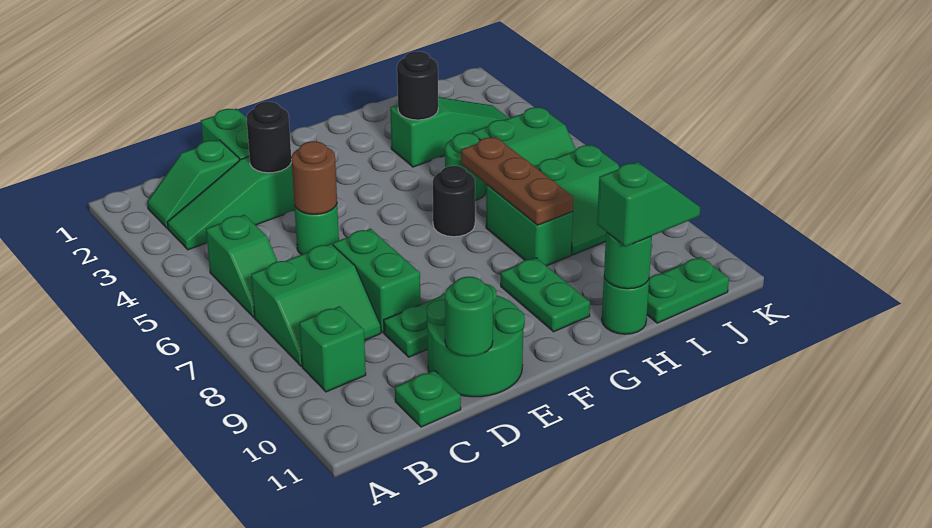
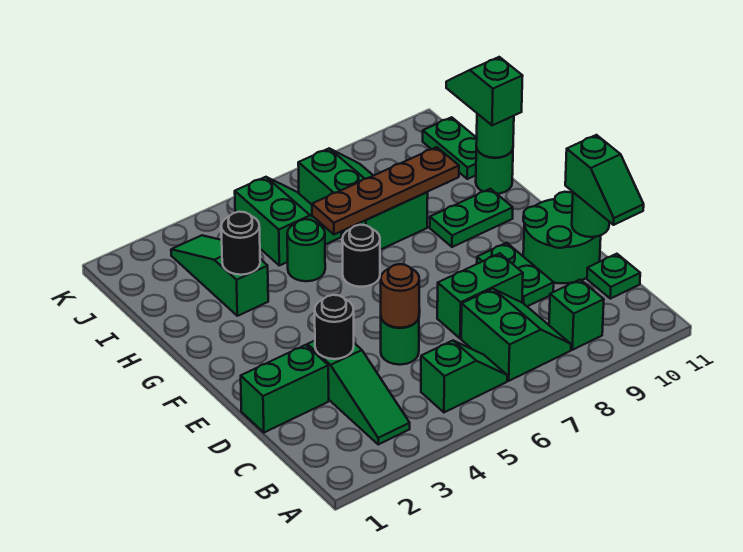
green slope B2:C2 level 1 top C -> green slope C11:D11 level 3 top D
brown plate H6:H8 level 2 -> brown plate H6:H9 level 2

